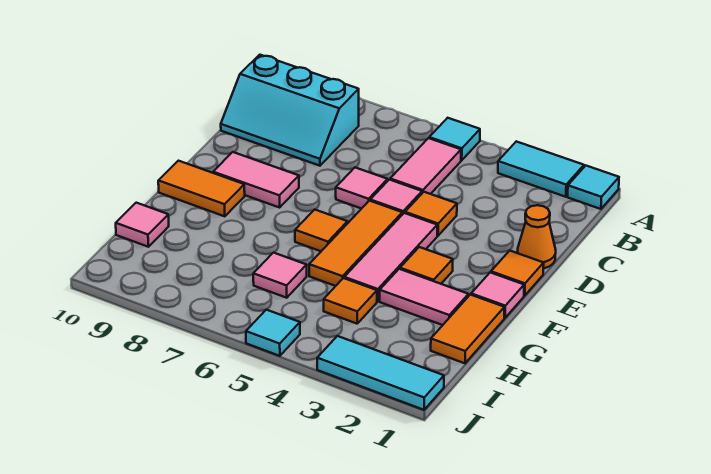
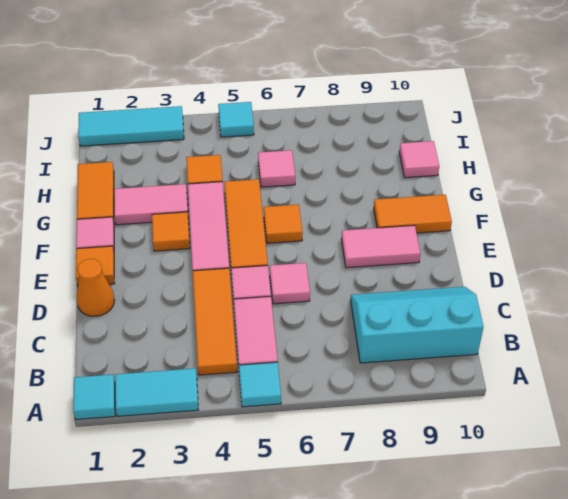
orange tile D4 level 1 -> orange tile B4:D4 level 1

